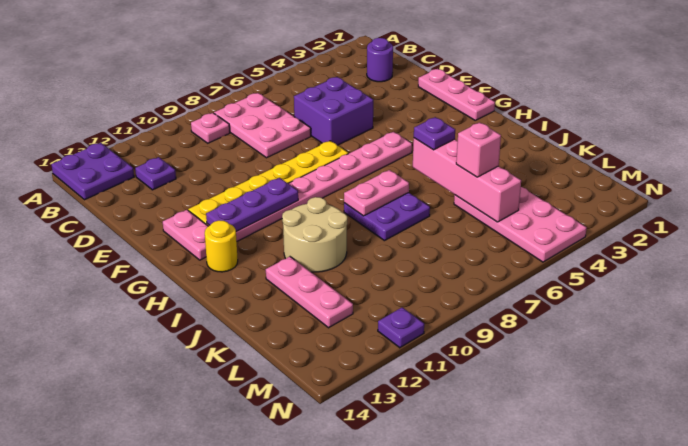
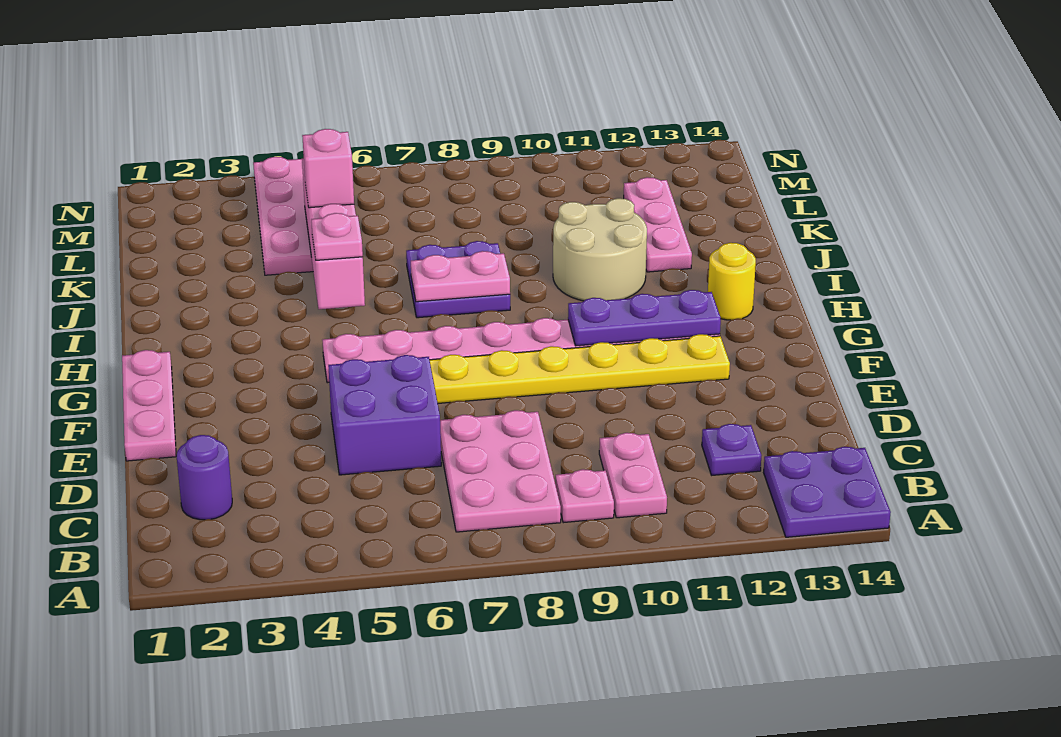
pink plate F13:G13 level 1 -> pink plate B10:C10 level 1
purple plate I5 level 3 -> pink plate I5 level 3
purple plate N11 level 1 -> none

